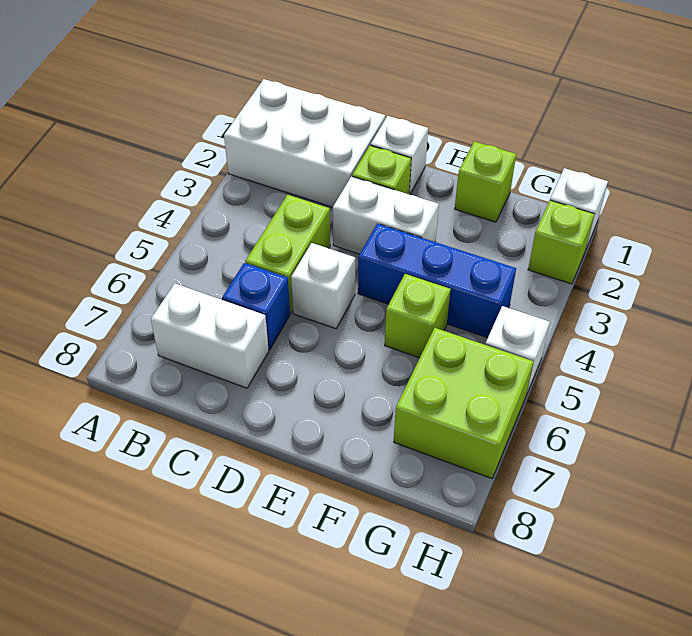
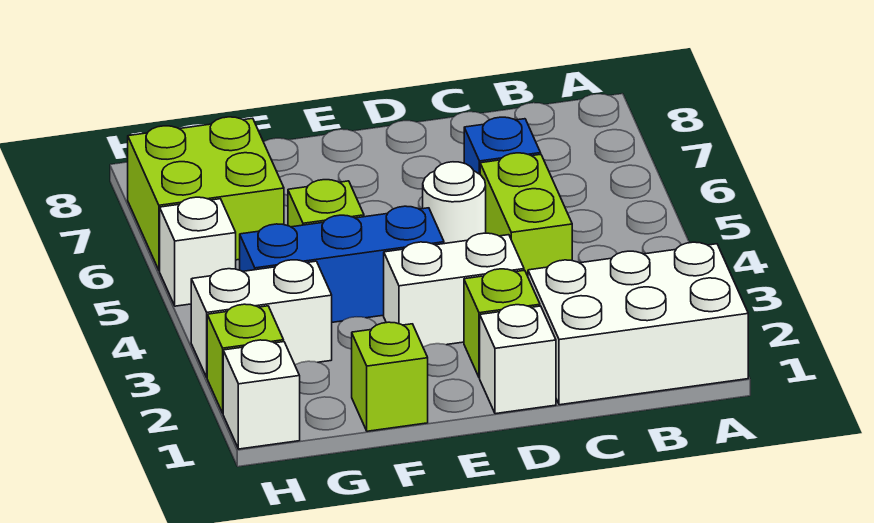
white brick B7:C7 level 1 -> white brick G3:H3 level 1
white brick D5 level 1 -> white round brick D5 level 1

